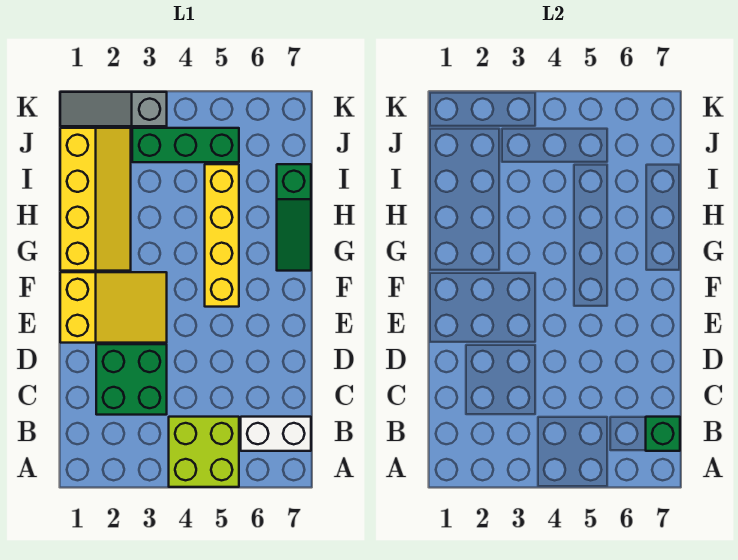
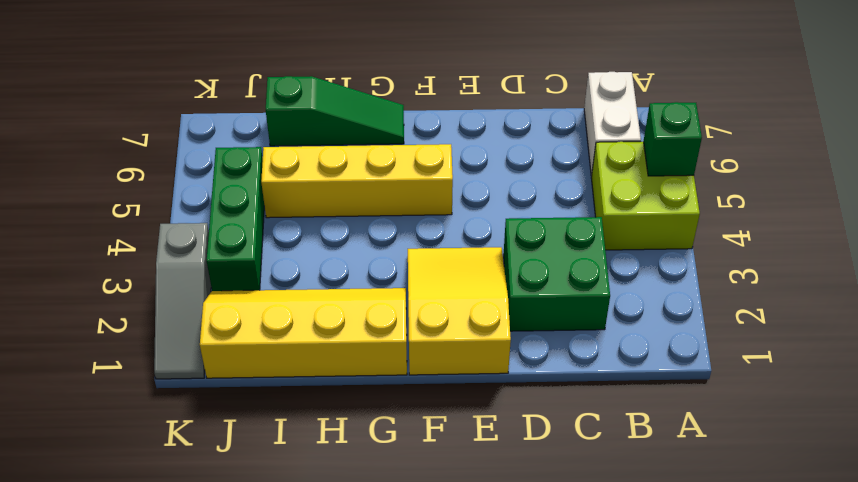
green brick B7 level 2 -> green brick A5 level 2

